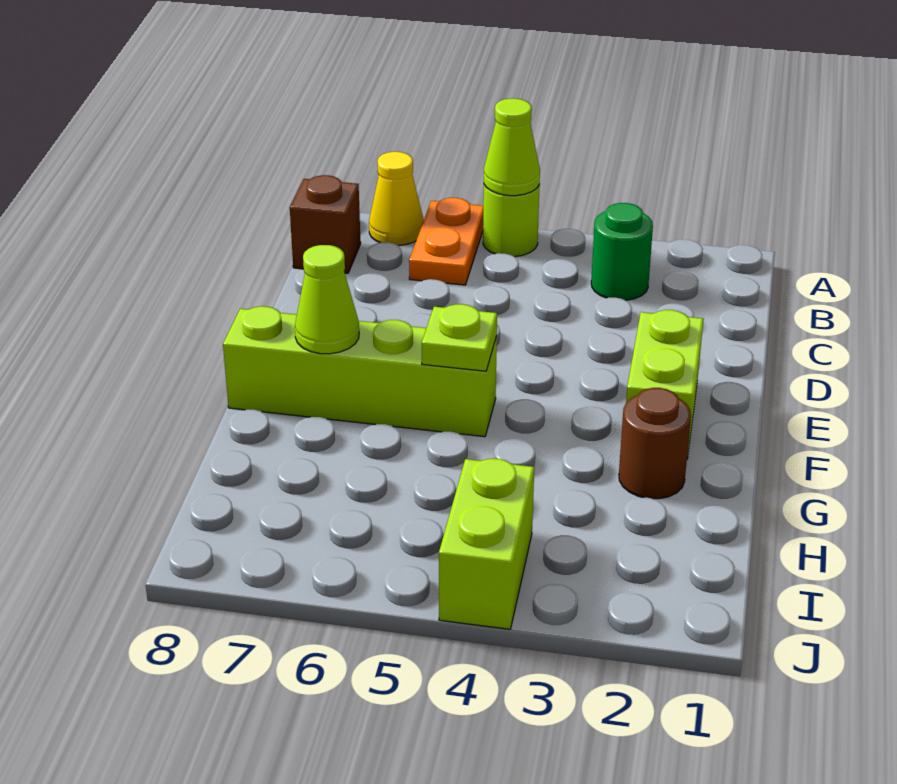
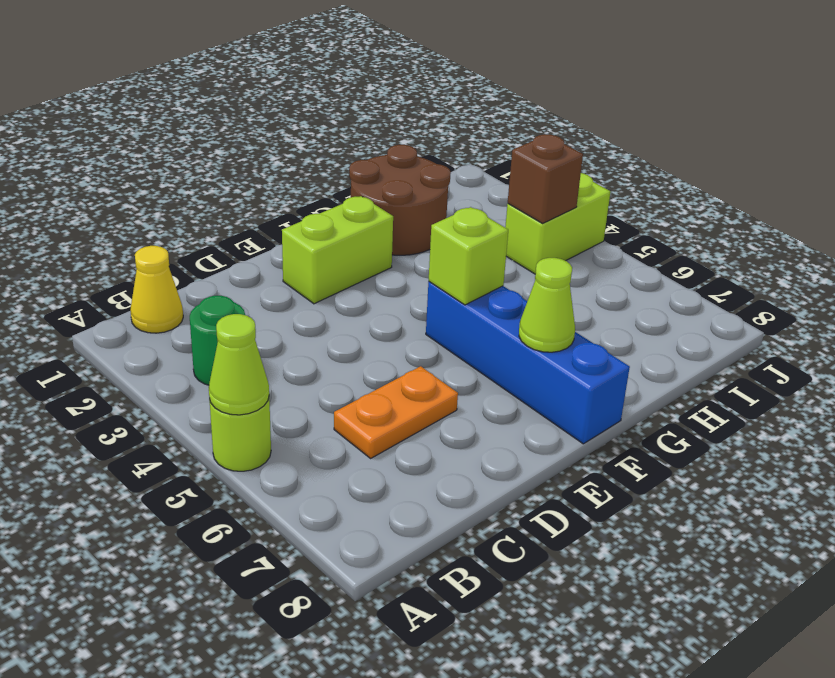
orange plate A6:B6 level 1 -> orange plate C6:D6 level 1
yellow cone A7 level 1 -> yellow cone B1 level 1
brown brick B8 level 1 -> brown brick I4 level 2
lime brick F5:F8 level 1 -> blue brick F5:F8 level 1
lime plate F5 level 2 -> lime brick F5 level 2
brown round brick G2 level 1 -> brown round brick G1:H2 level 1

